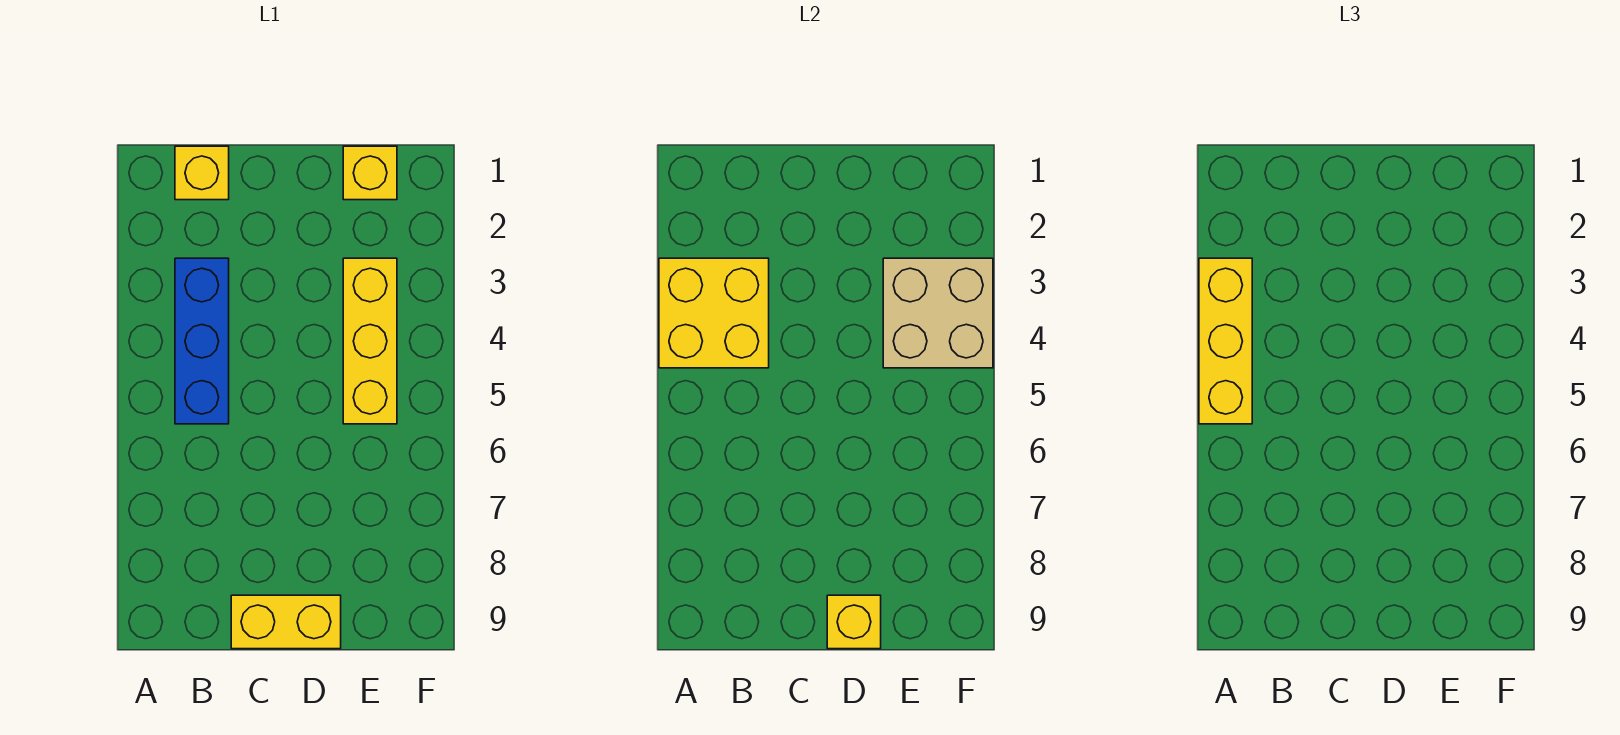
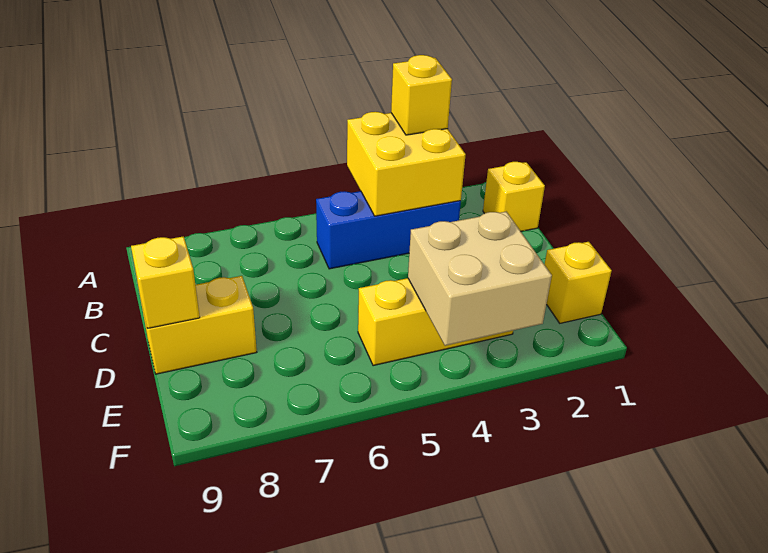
yellow brick A3:A5 level 3 -> yellow brick A3 level 3
yellow brick C9:D9 level 1 -> yellow brick D8:D9 level 1

